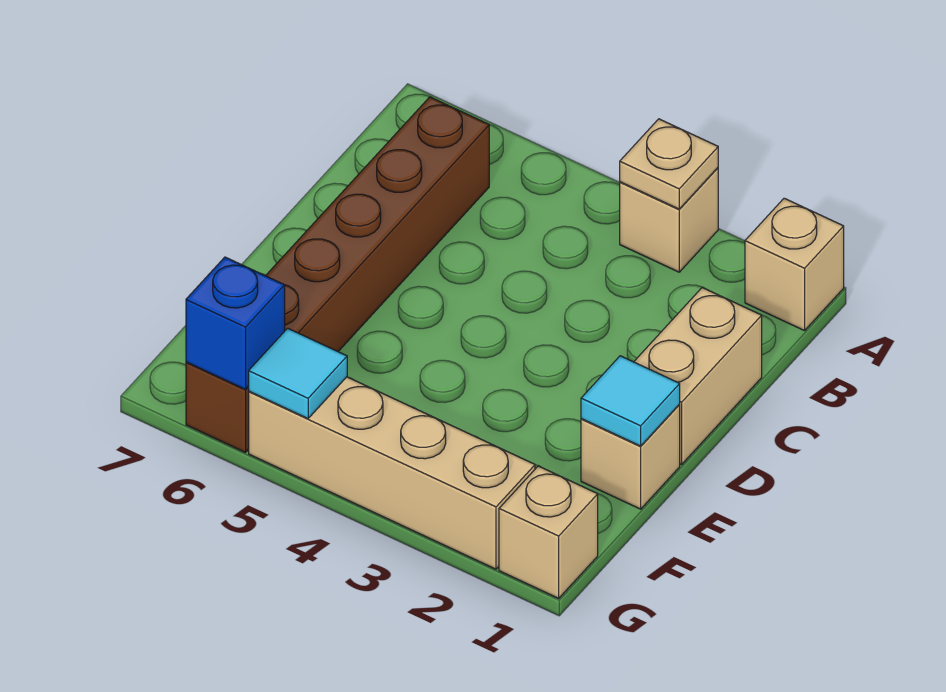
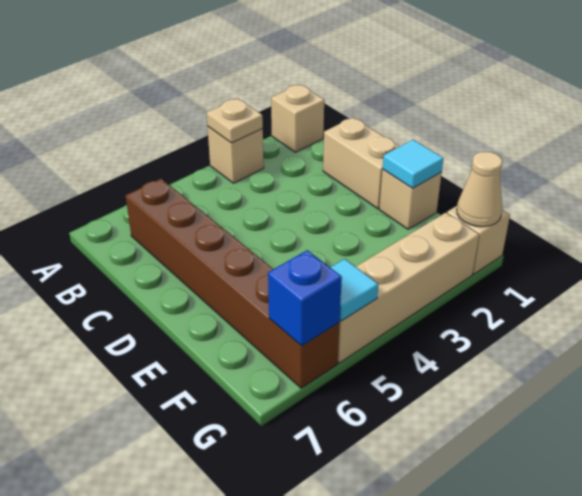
none -> tan cone G1 level 2

